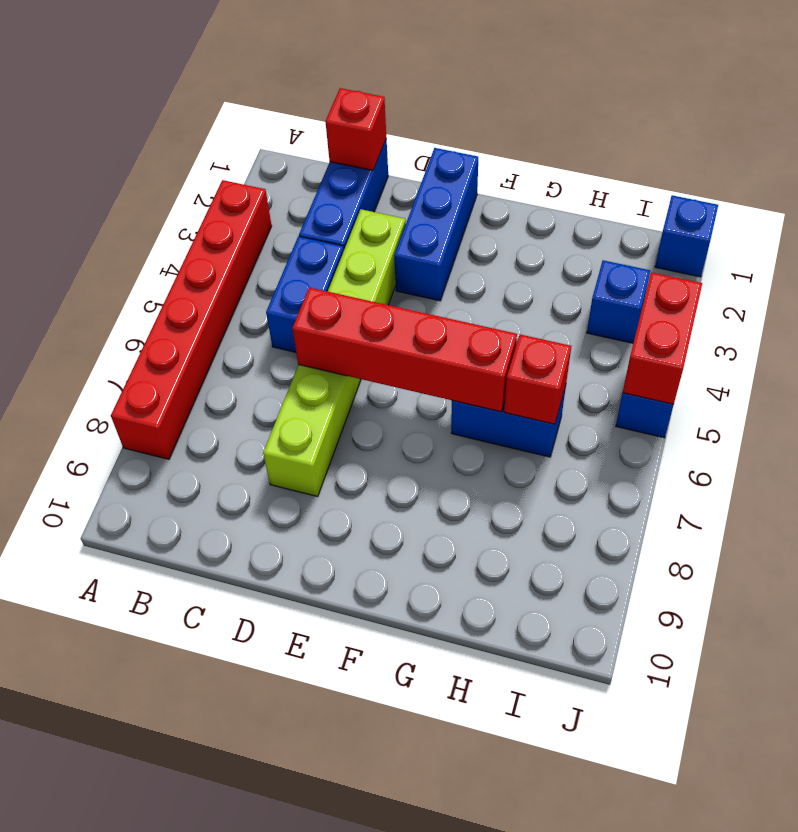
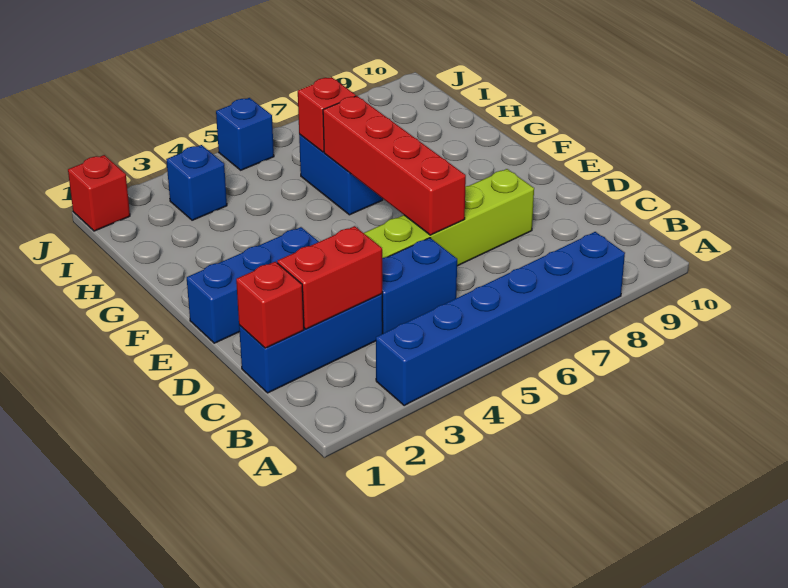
red brick A3:A8 level 1 -> blue brick A3:A8 level 1
blue brick J1 level 1 -> red brick J1 level 1
red brick J4:J5 level 2 -> red brick C2:C3 level 2

